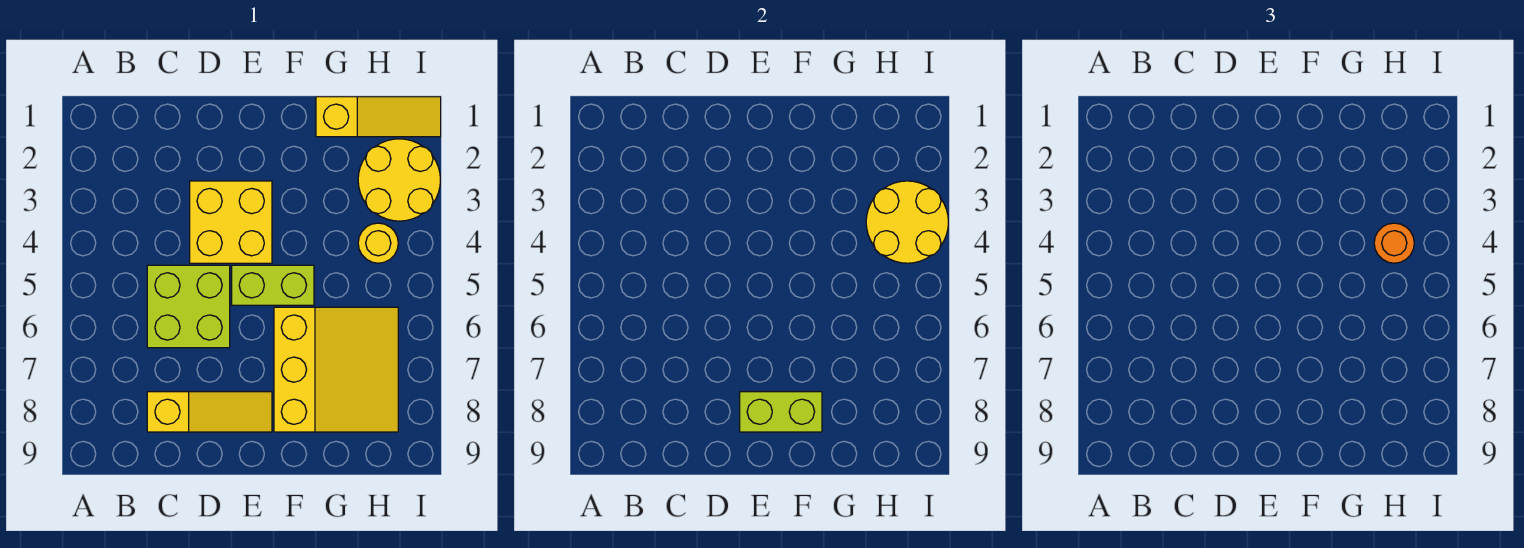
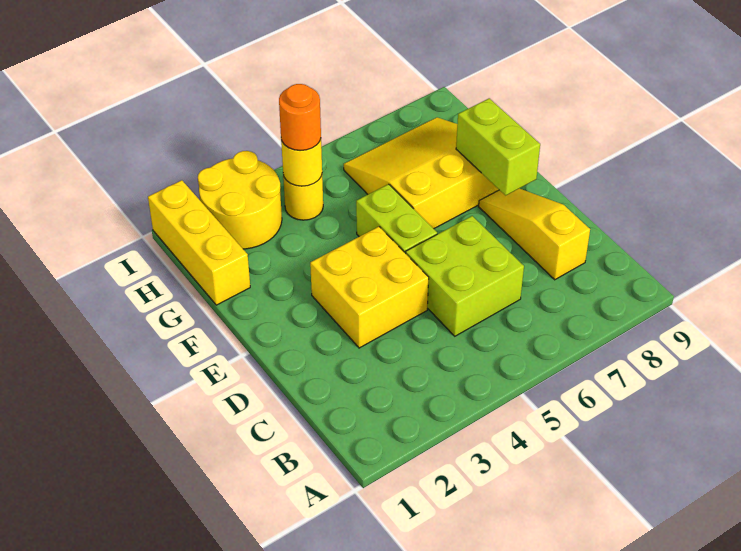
yellow slope G1:I1 level 1 top G -> yellow brick G1:I1 level 1
yellow round brick H3:I4 level 2 -> yellow round brick H4 level 2

